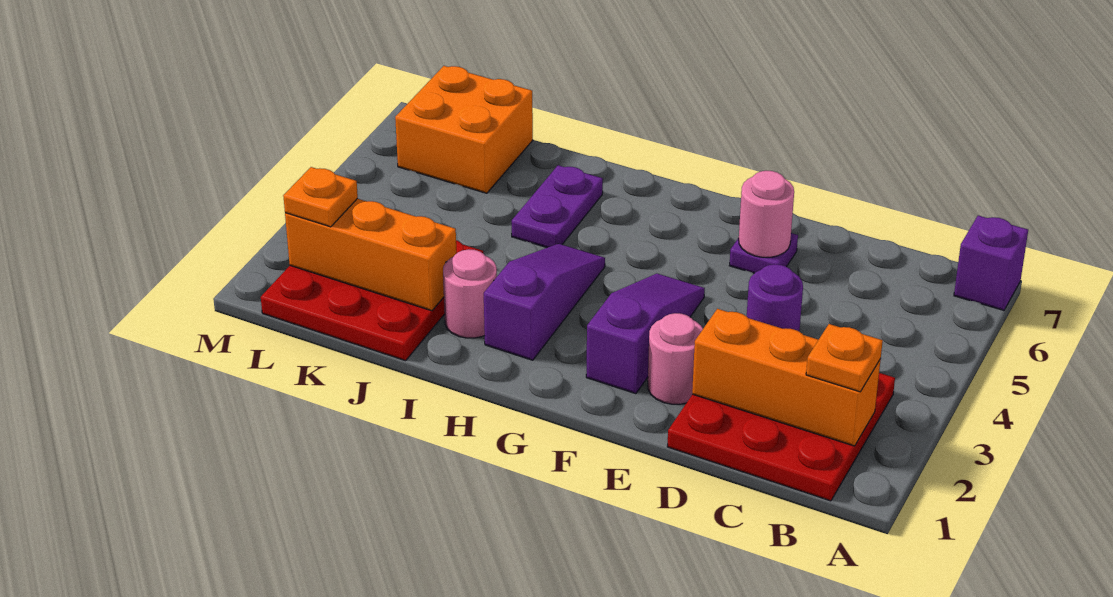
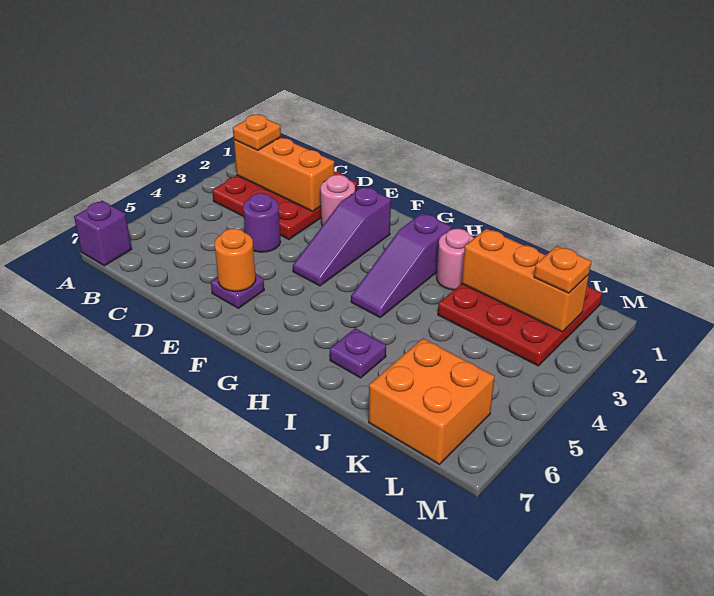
pink round brick E6 level 2 -> orange round brick E6 level 2
purple plate I5:I6 level 1 -> purple plate I6 level 1

